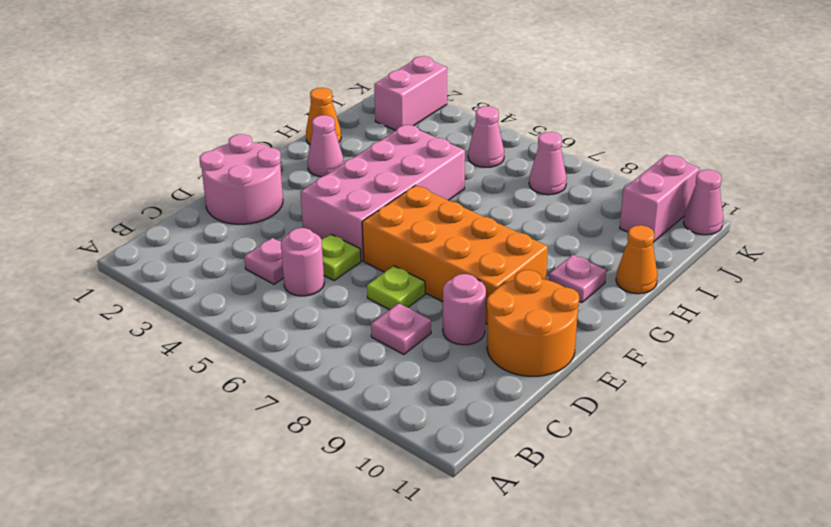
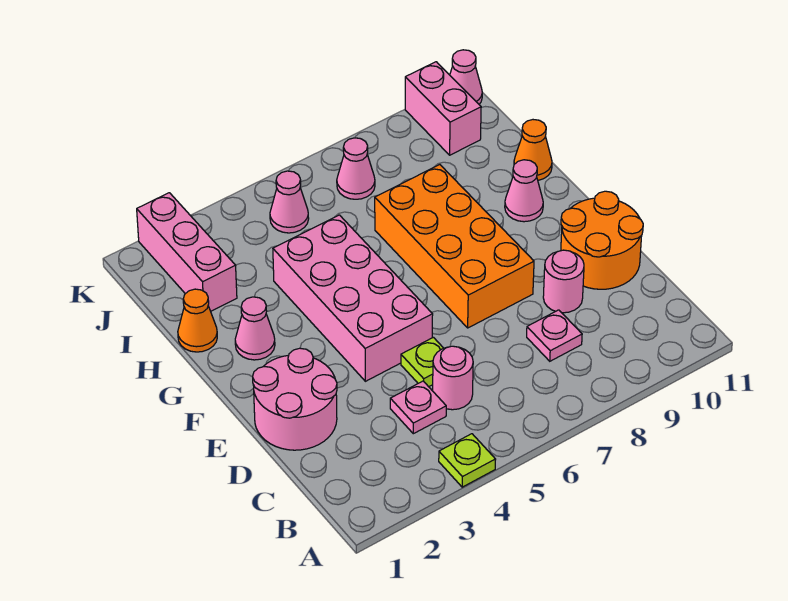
lime plate D7 level 1 -> lime plate A4 level 1
orange brick E6:F9 level 1 -> orange brick E7:H8 level 1
pink plate G10 level 1 -> pink cone G10 level 1
pink brick J2:K2 level 1 -> pink brick I2:K2 level 1

